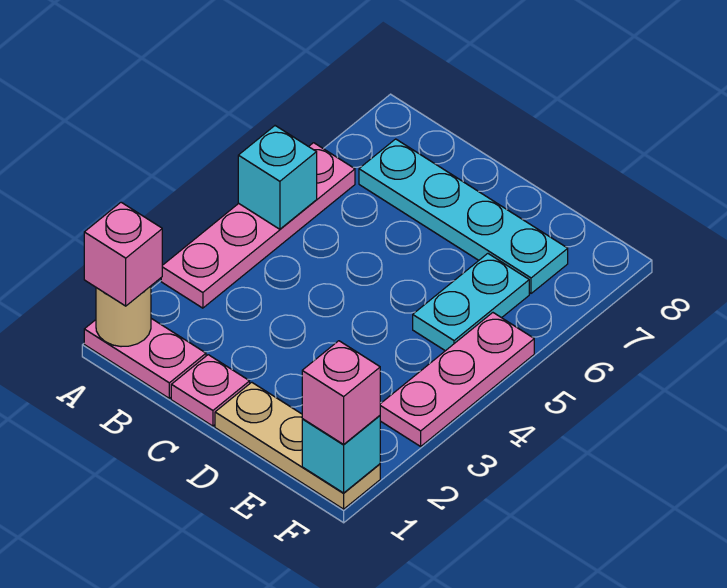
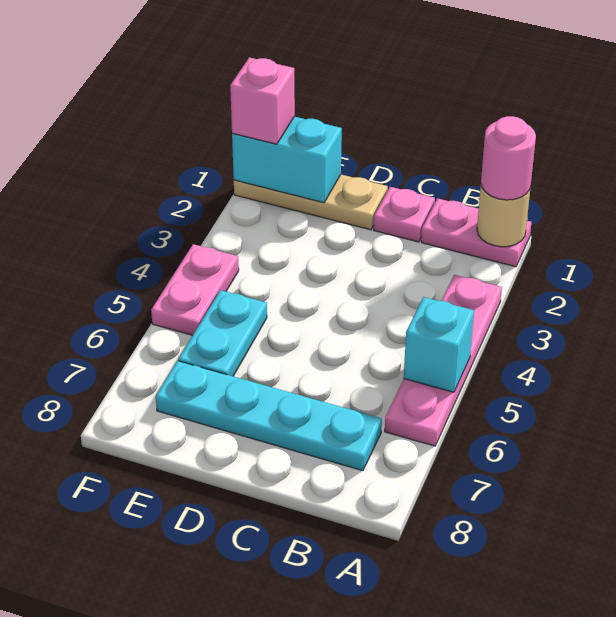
pink brick A1 level 3 -> pink round brick A1 level 3
cyan brick F1 level 2 -> cyan brick E1:F1 level 2
pink plate F3:F5 level 1 -> pink plate F4:F5 level 1

